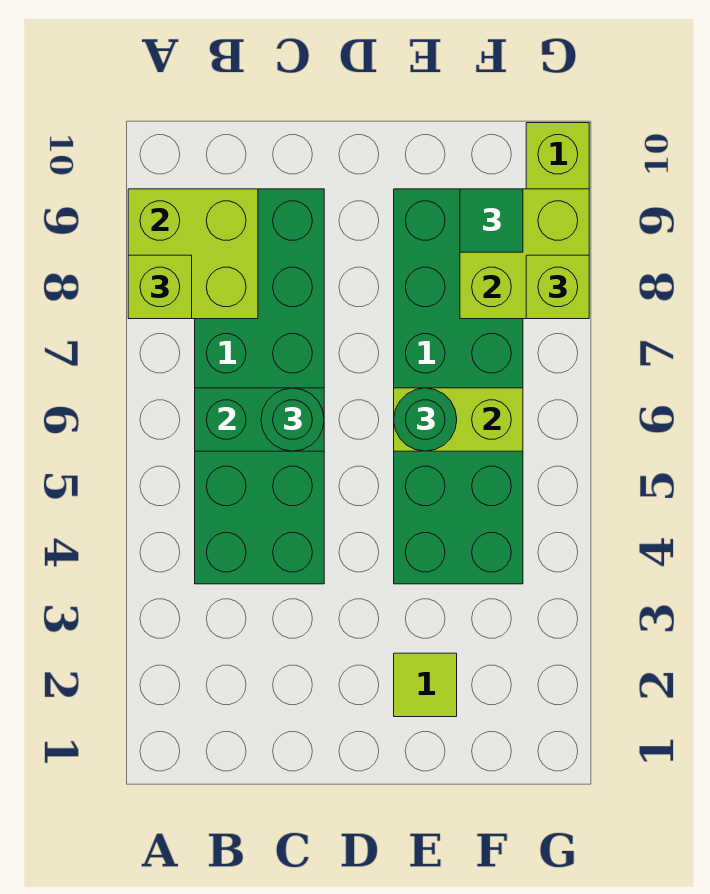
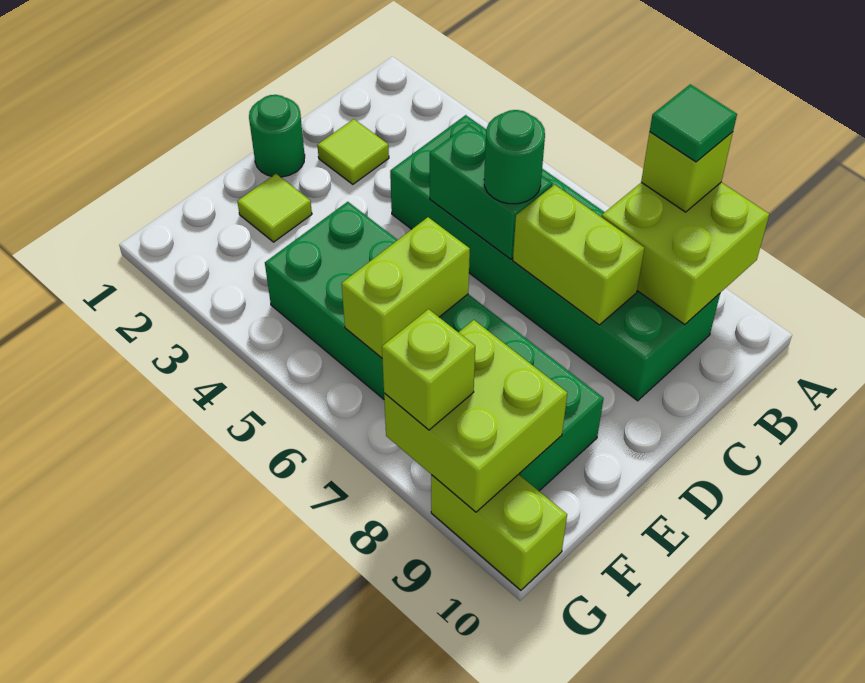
green brick B6:C6 level 2 -> green brick C5:C6 level 2
none -> lime tile C2 level 1
none -> lime brick C7:C8 level 2
green round brick E6 level 3 -> green round brick D1 level 1
green tile F9 level 3 -> green tile A8 level 4

